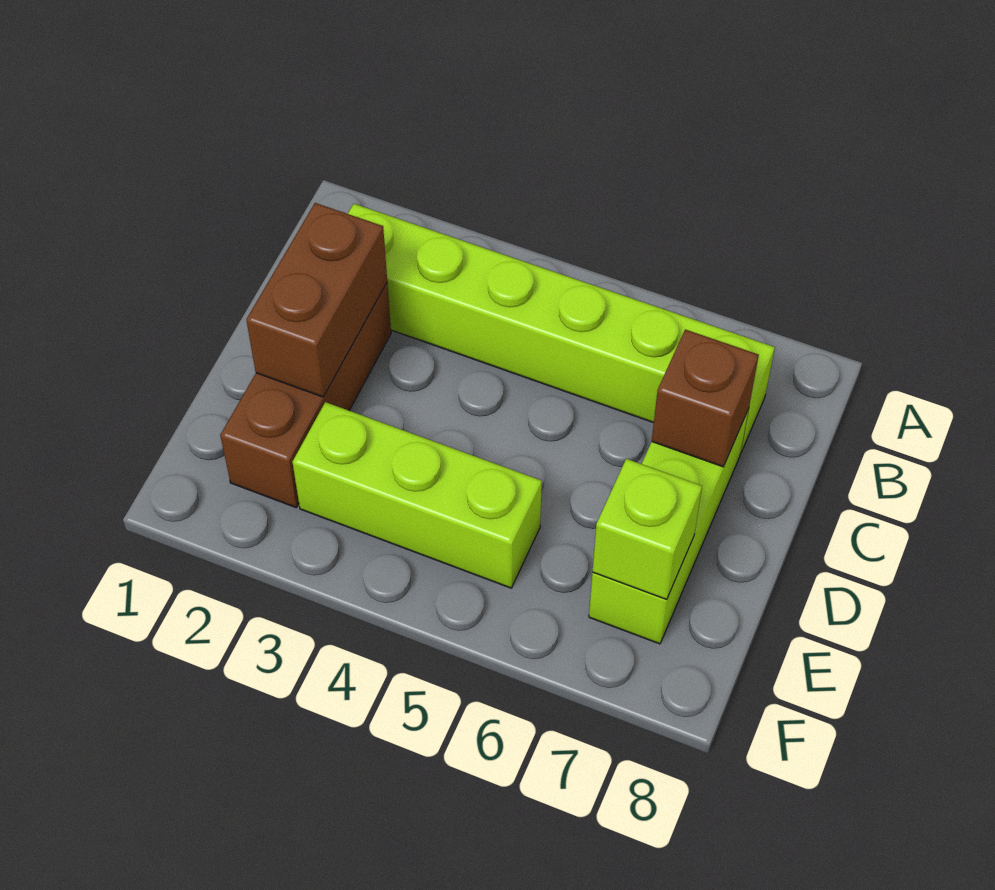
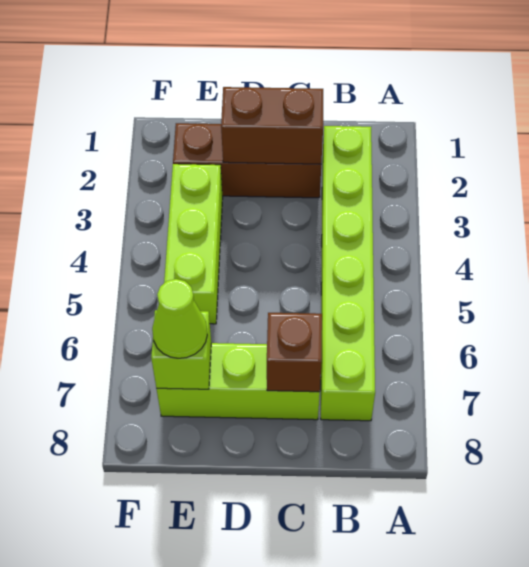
none -> lime cone E7 level 3

